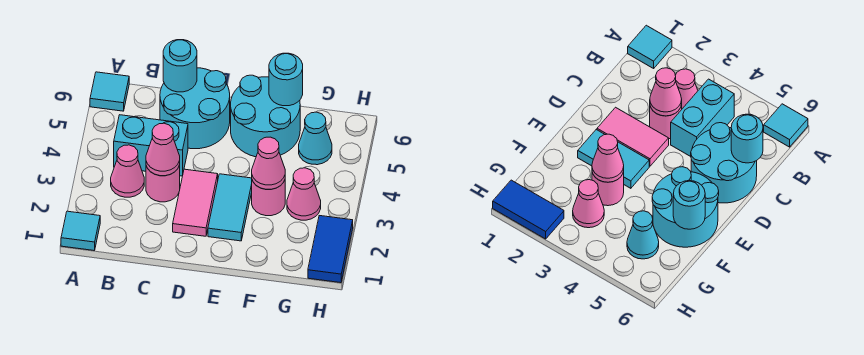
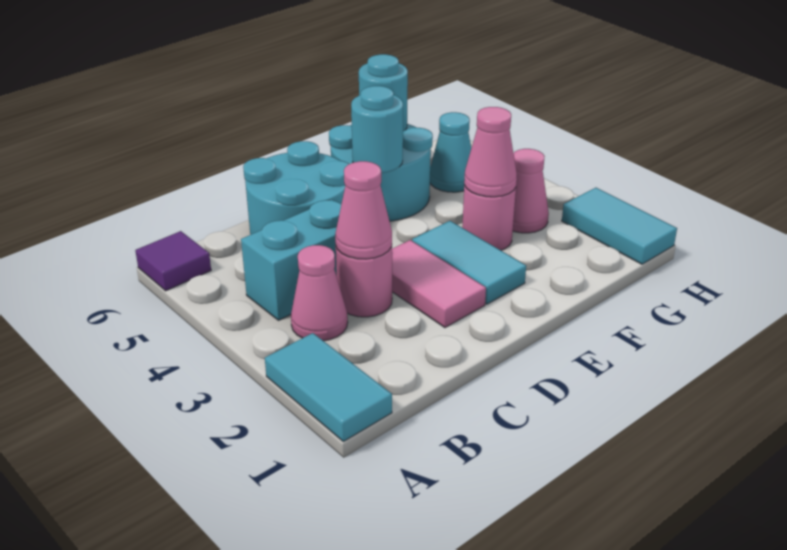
cyan tile A1 level 1 -> cyan tile A1:A2 level 1
cyan tile A6 level 1 -> purple tile A6 level 1
cyan round brick C6 level 2 -> cyan round brick E5 level 2
blue tile H1:H2 level 1 -> cyan tile H1:H2 level 1

